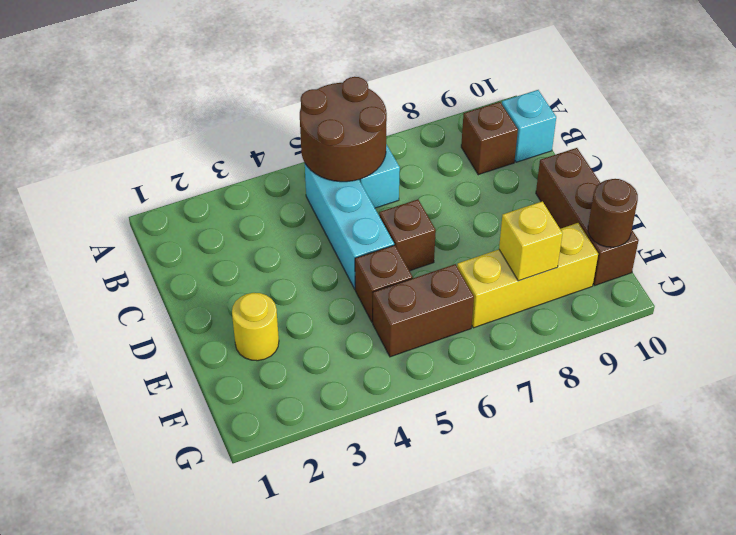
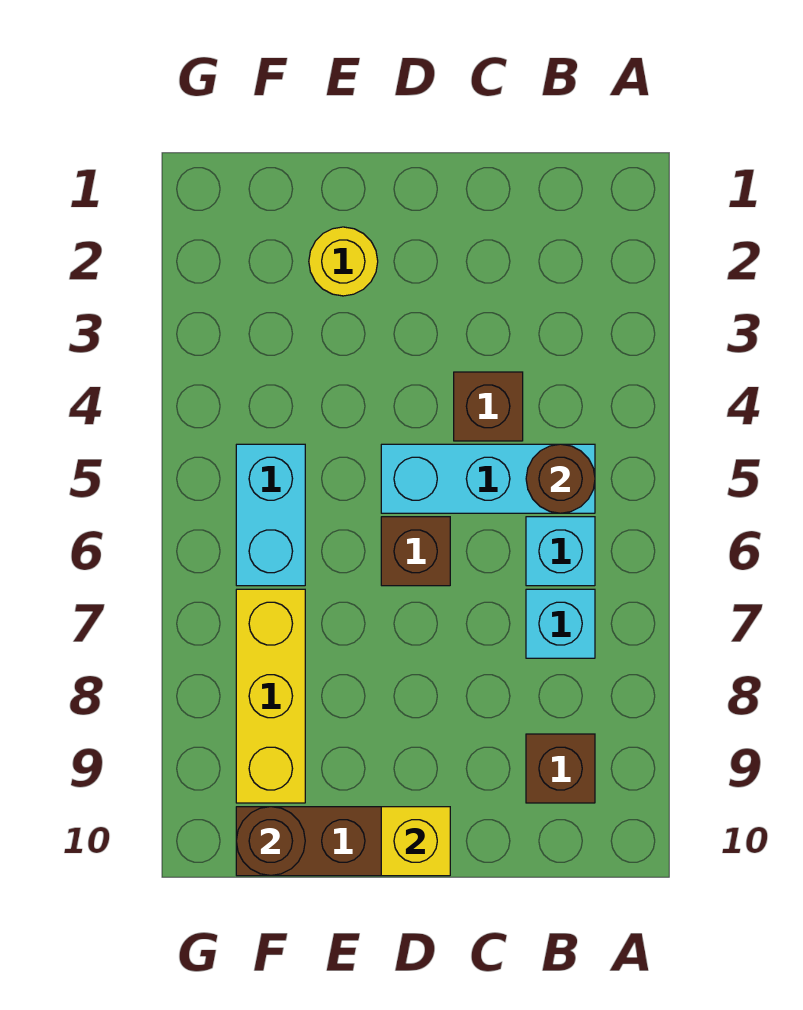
brown round brick A5:B6 level 2 -> brown round brick B5 level 2
cyan brick B10 level 1 -> cyan brick B7 level 1
brown brick E5 level 1 -> brown brick C4 level 1
brown brick F5:F6 level 1 -> cyan brick F5:F6 level 1
yellow brick F8 level 2 -> yellow brick D10 level 2

